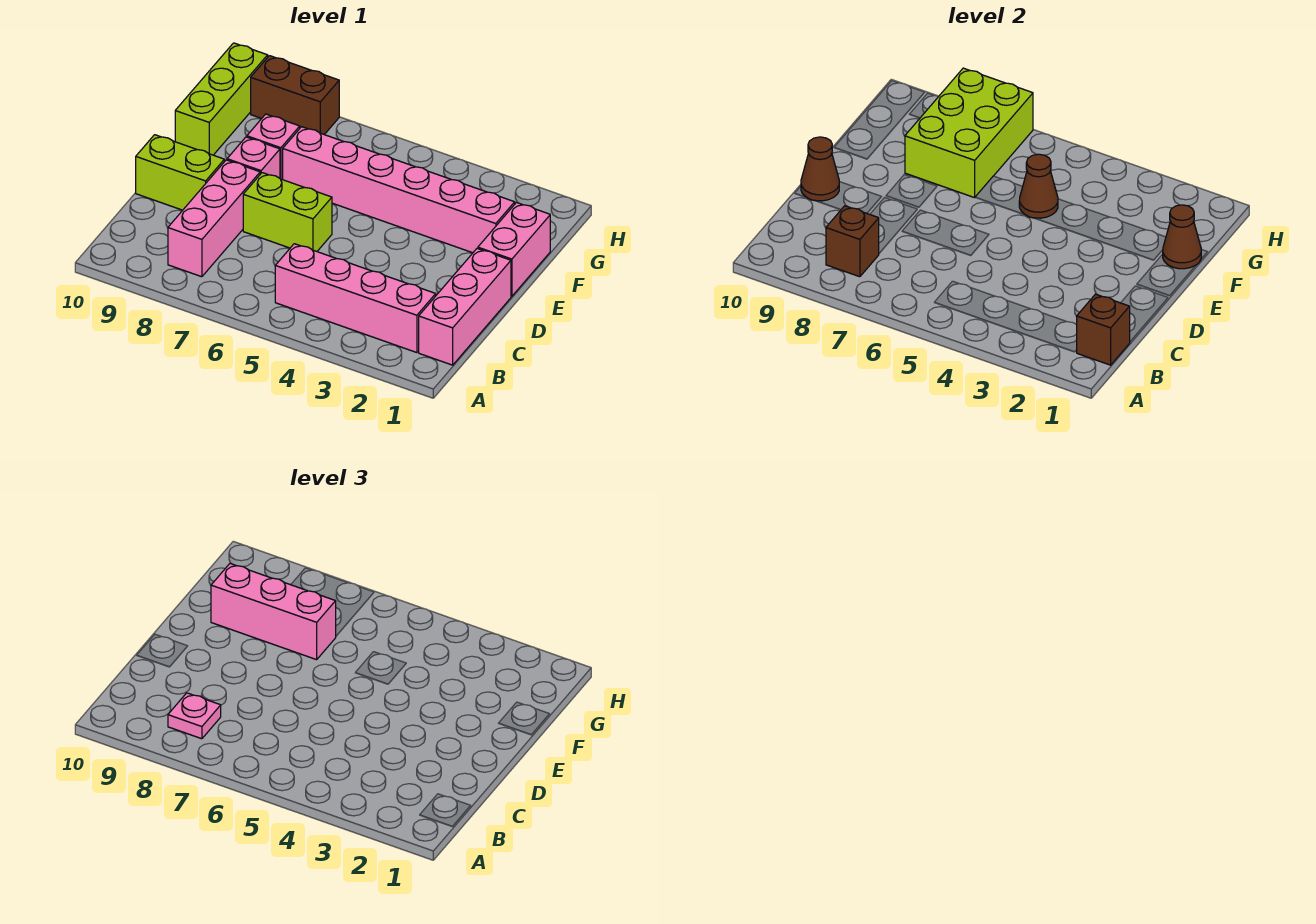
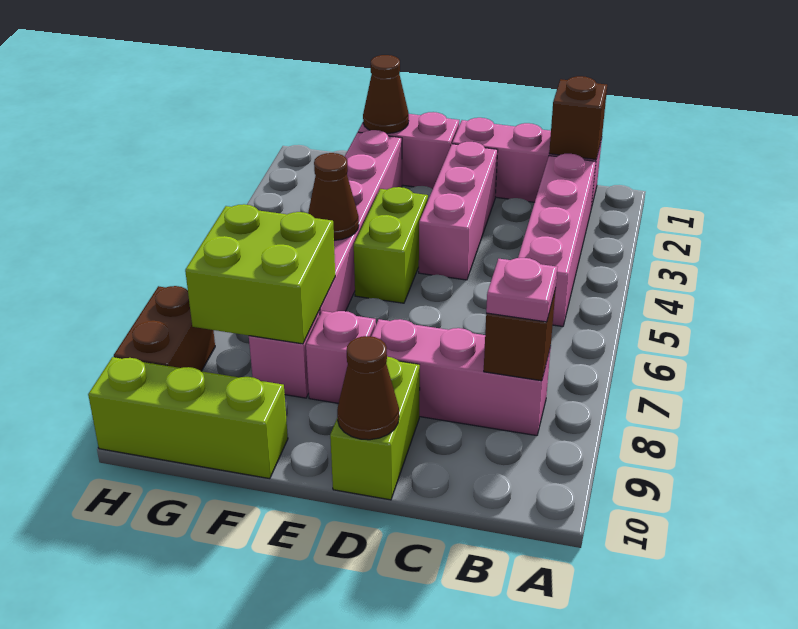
lime brick D6:D7 level 1 -> lime brick E4:E5 level 1
lime brick F7:H8 level 2 -> lime brick F7:G8 level 2
pink brick F7:F9 level 3 -> pink brick D2:D4 level 1

